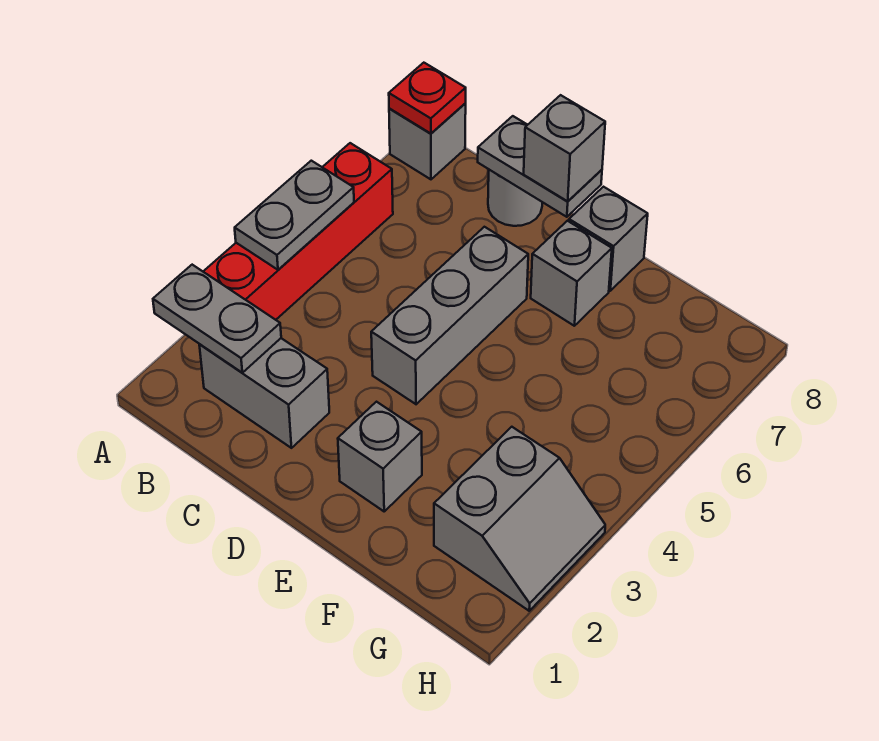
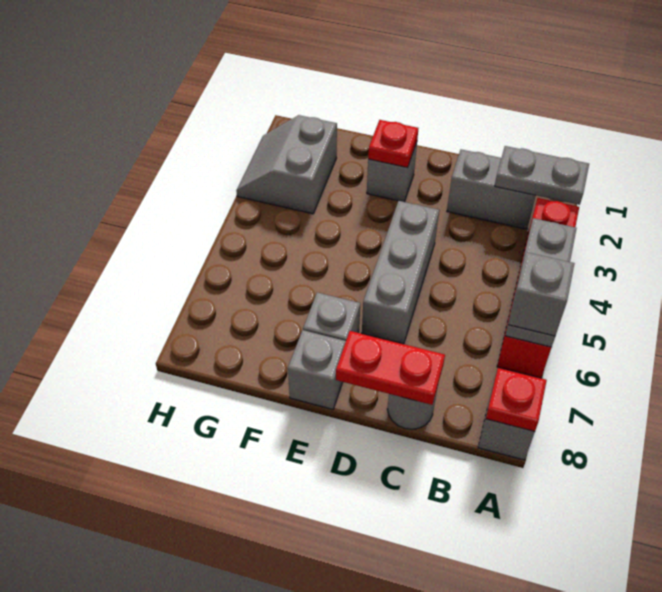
grey plate A4:A5 level 2 -> grey plate A4:A6 level 2
grey plate C8:D8 level 2 -> red plate C8:D8 level 2
grey brick D8 level 3 -> grey brick A6 level 3
none -> red plate E2 level 2

